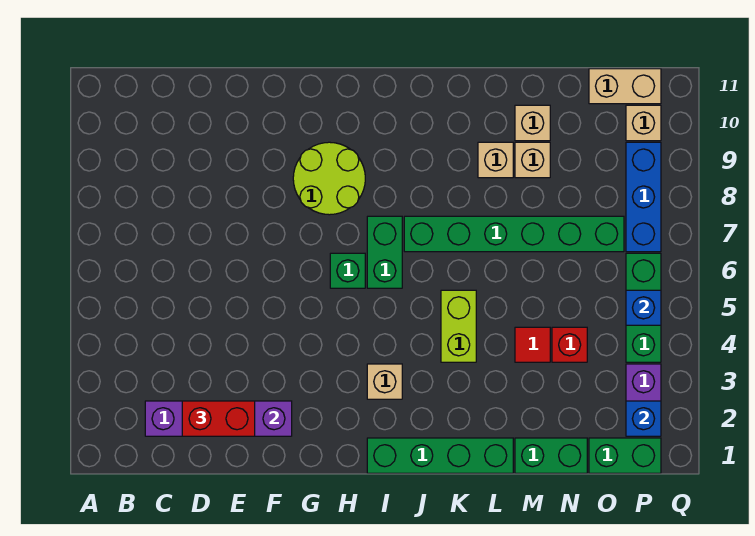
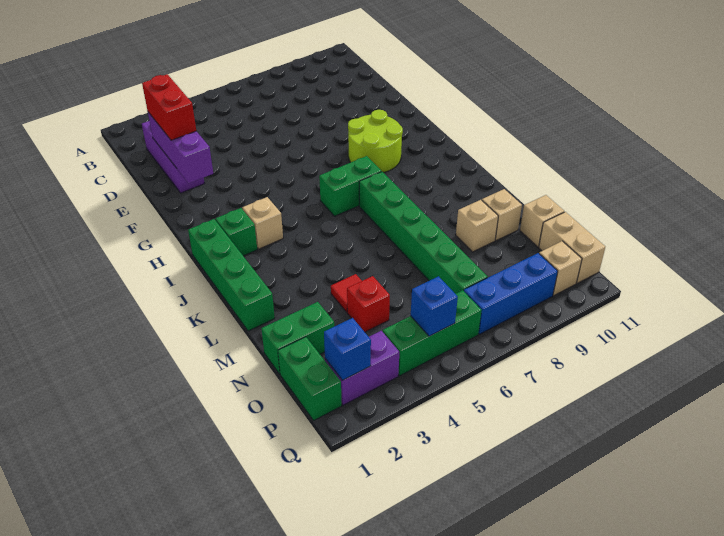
green brick H6 level 1 -> green brick I2 level 1
lime brick K4:K5 level 1 -> none
tan brick L9 level 1 -> tan brick N11 level 1
green brick M1:N1 level 1 -> green brick N1:N2 level 1

